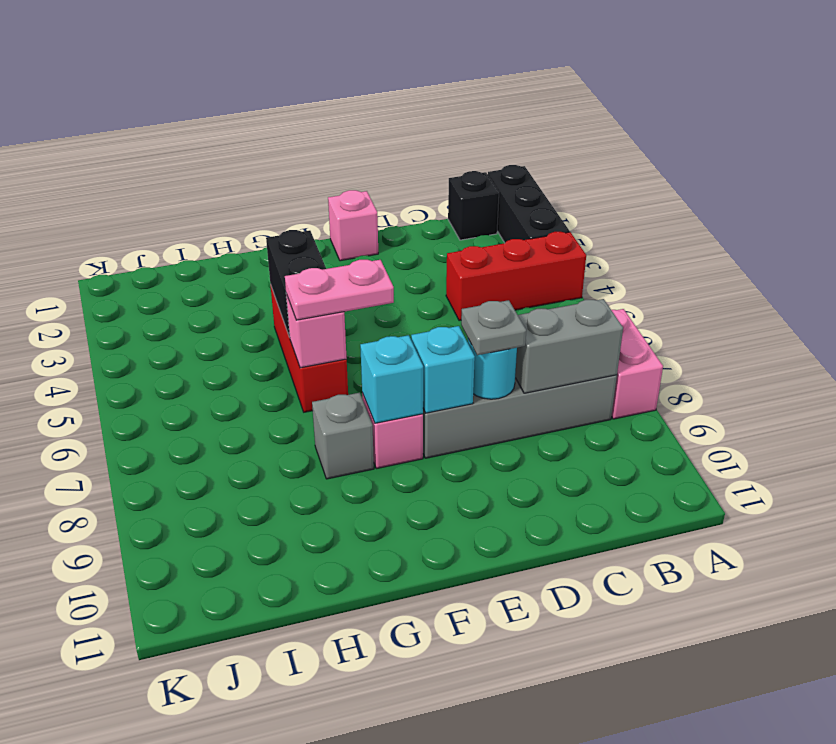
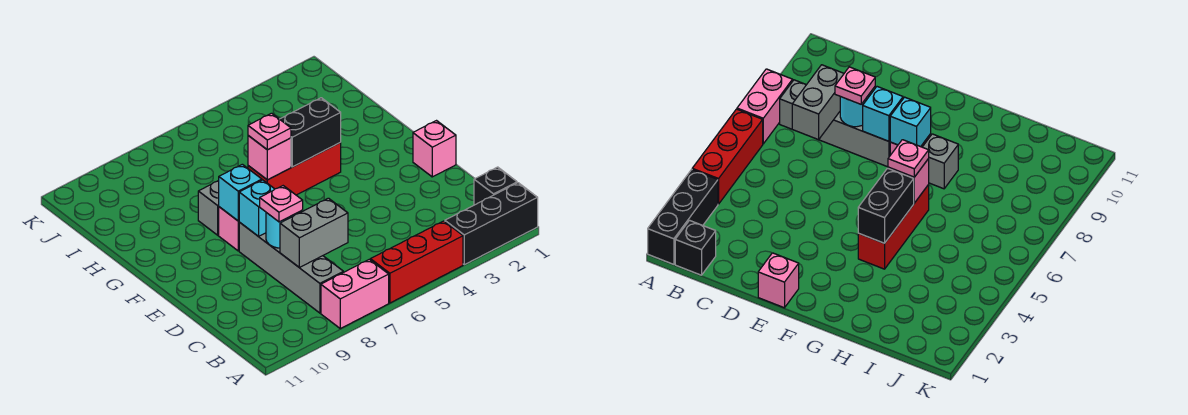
red brick A4:C4 level 1 -> red brick A4:A6 level 1
grey brick B8:C8 level 2 -> grey brick C7:C8 level 2
grey plate D8 level 3 -> pink plate D8 level 3
pink plate F6:G6 level 3 -> pink plate G6 level 3

